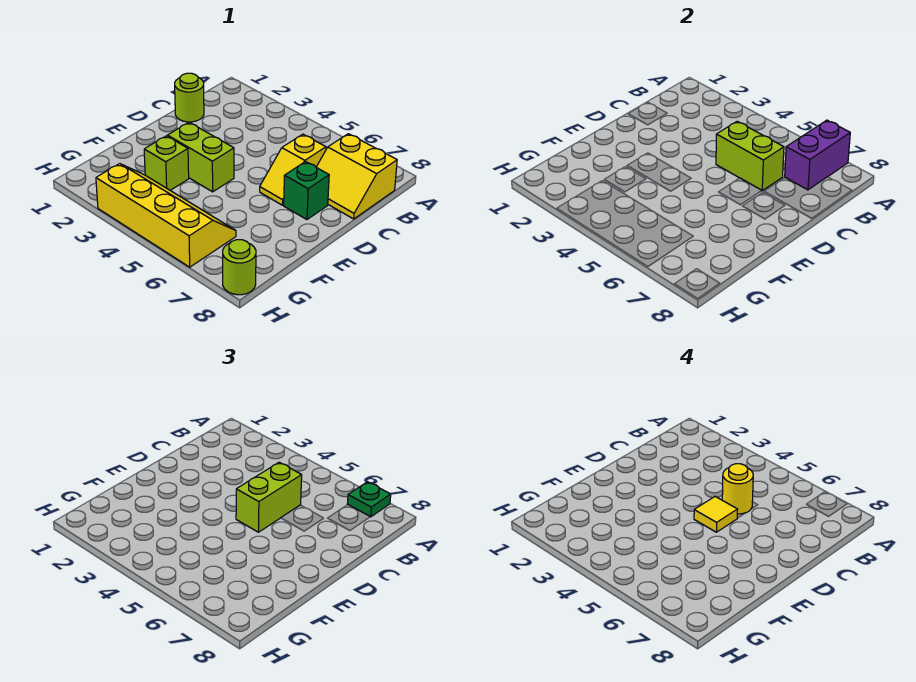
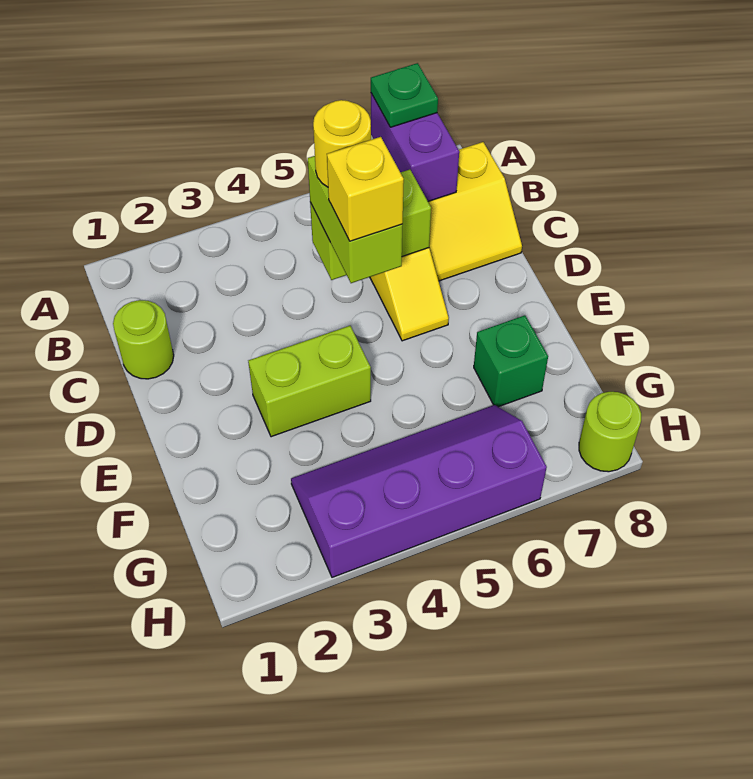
yellow tile D5 level 4 -> yellow brick D5 level 4
green brick D7 level 1 -> green brick F7 level 1
lime brick F3 level 1 -> none
yellow slope G3:H6 level 1 top H -> purple slope G3:H6 level 1 top H

